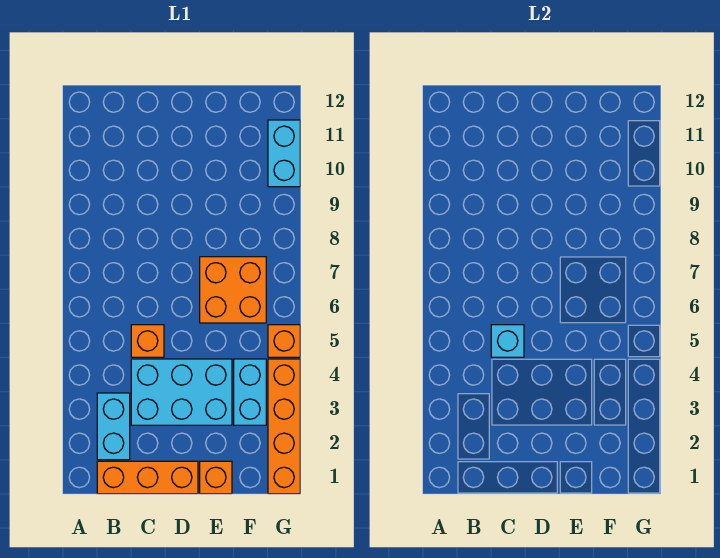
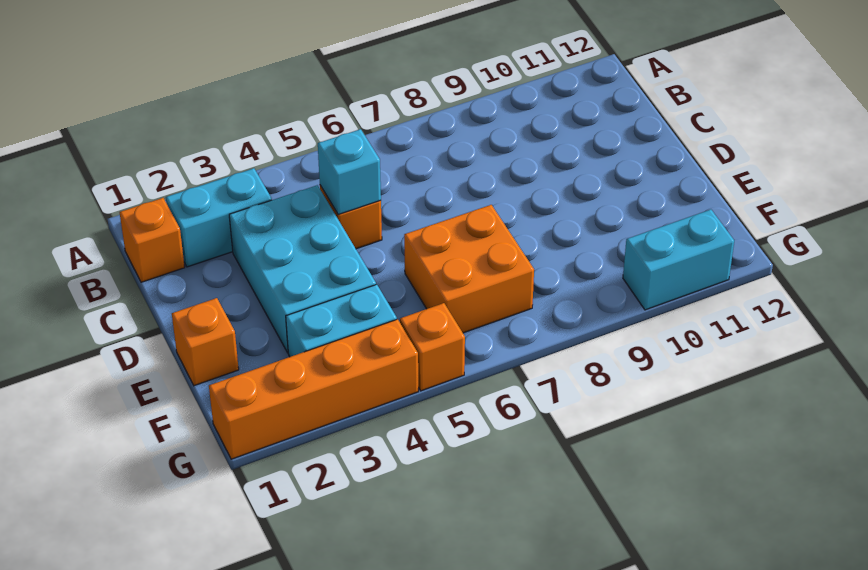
orange brick B1:D1 level 1 -> orange brick B1 level 1

